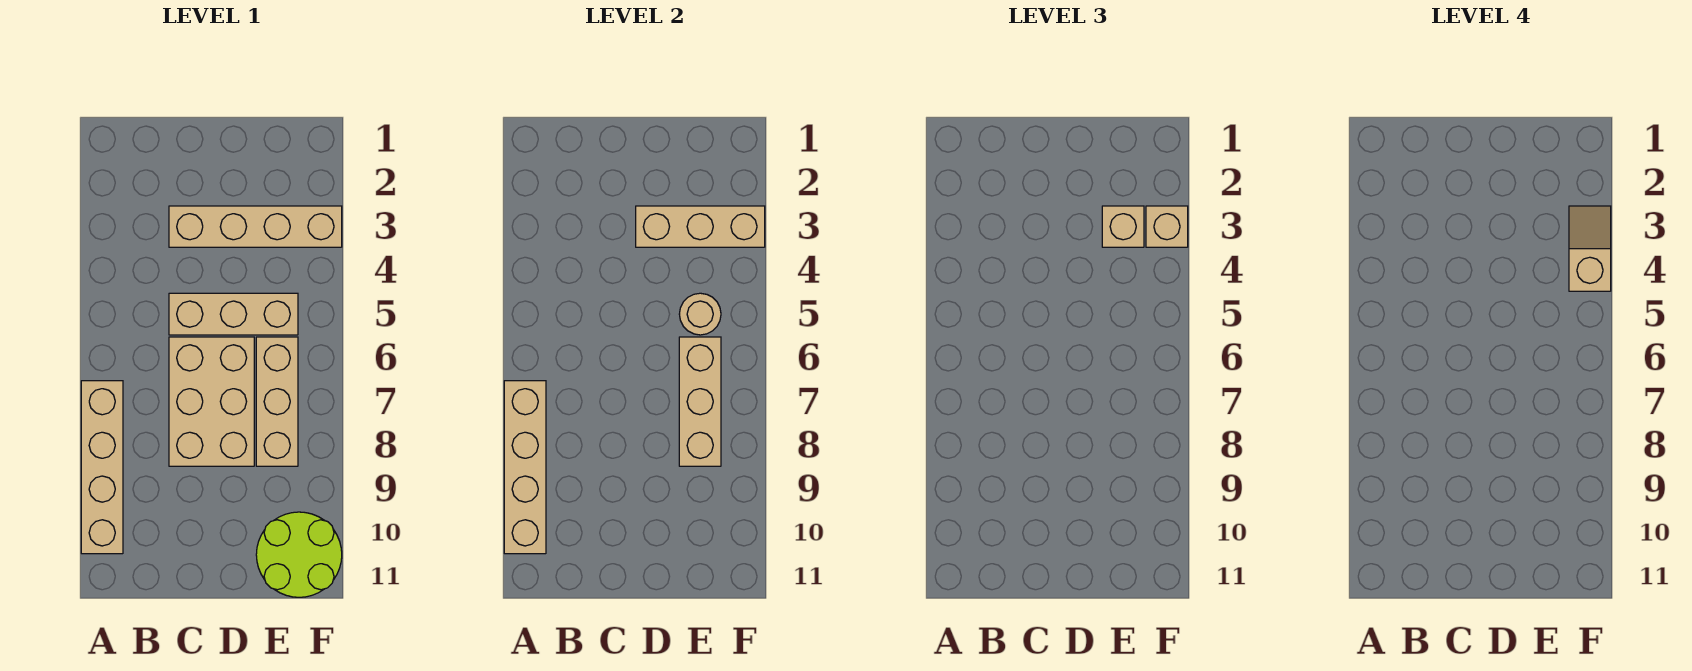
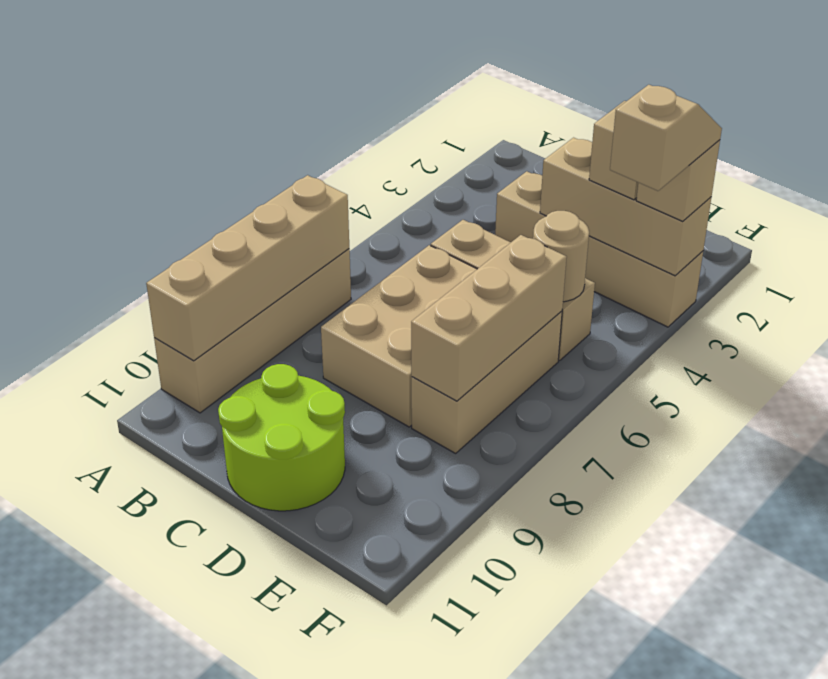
lime round brick E10:F11 level 1 -> lime round brick C10:D11 level 1

